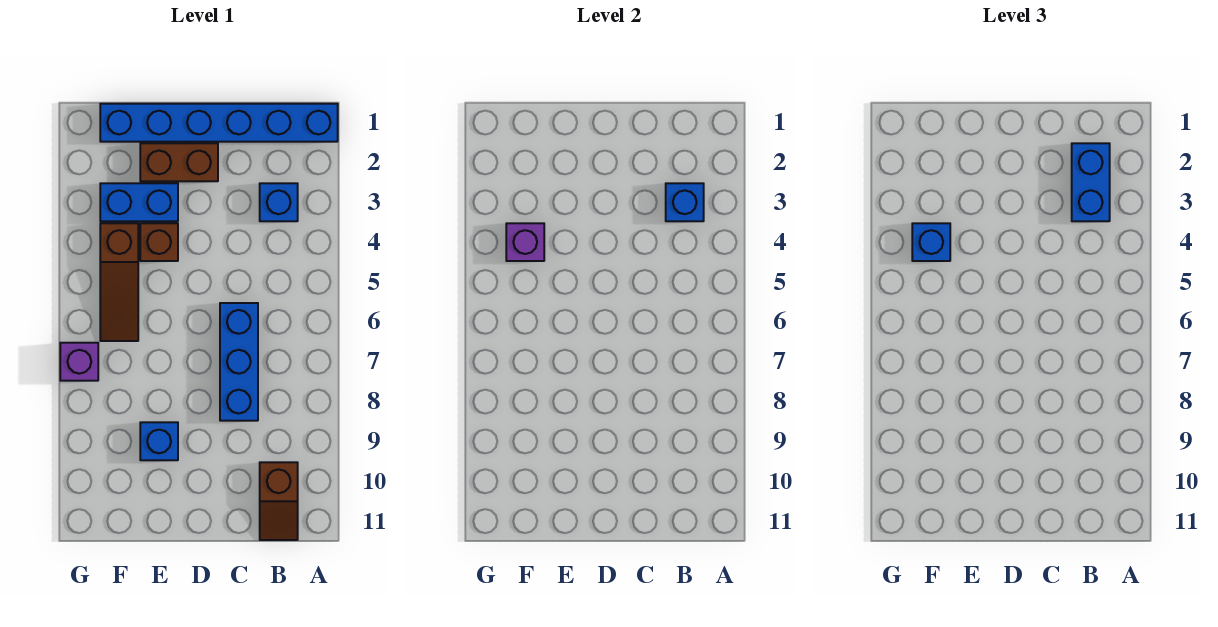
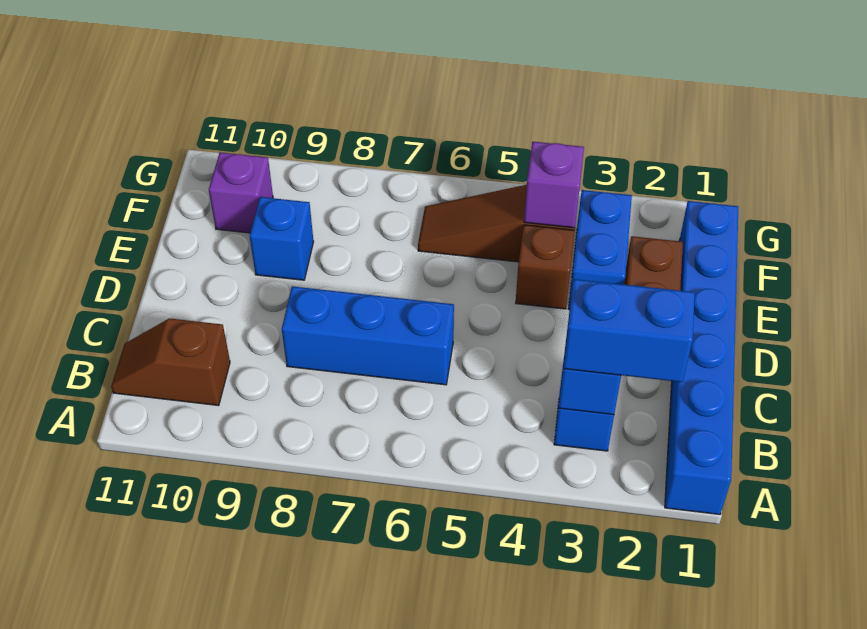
blue brick F4 level 3 -> none
purple brick G7 level 1 -> purple brick F10 level 1

